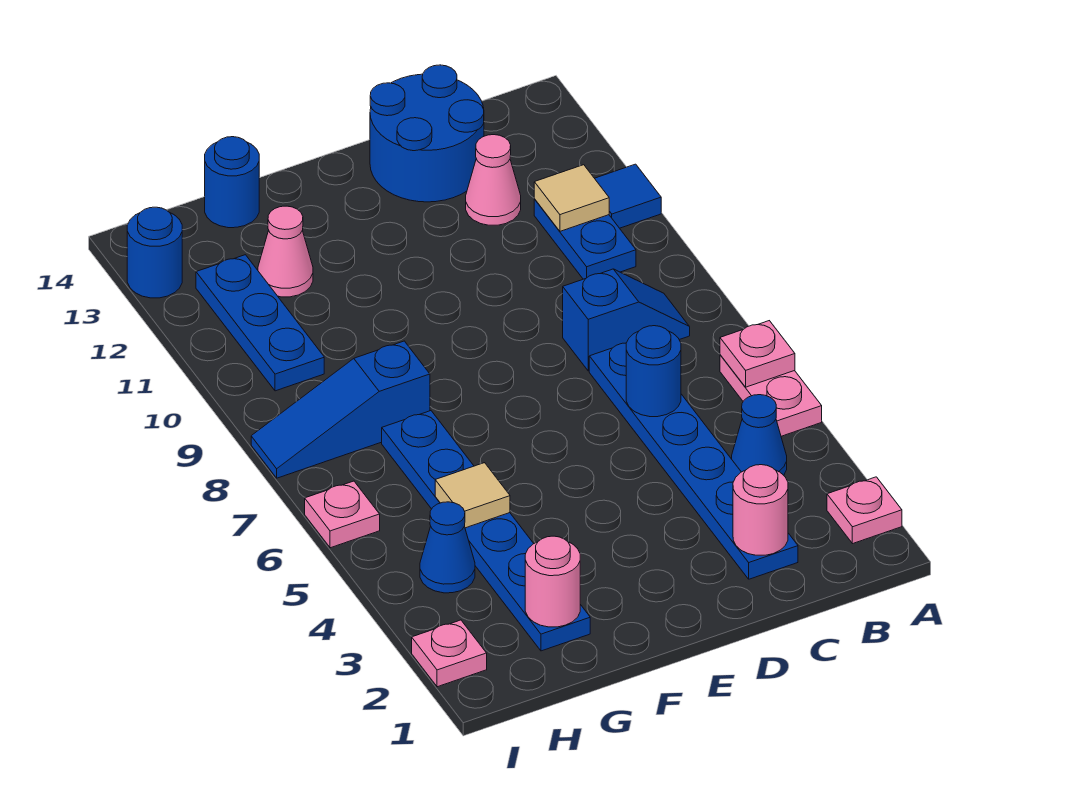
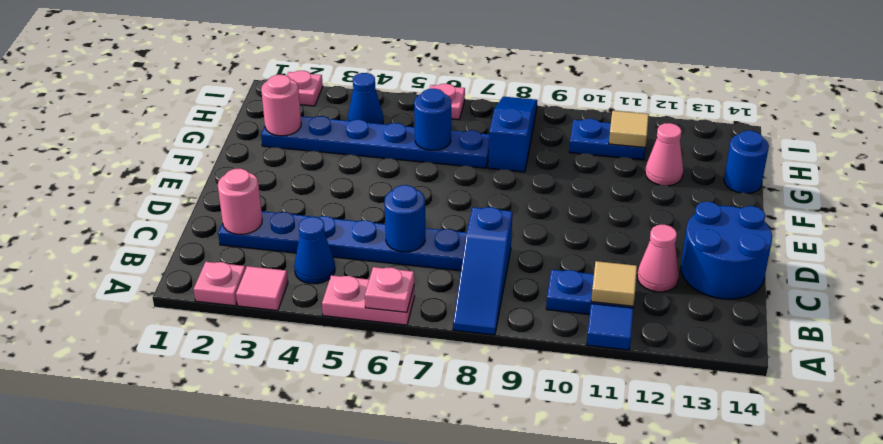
none -> pink tile A3 level 1
blue slope B8:C8 level 1 top C -> blue slope A8:C8 level 1 top C
tan tile G5 level 2 -> tan tile H11 level 2
blue plate H10:H12 level 1 -> blue plate H10:H11 level 1
blue round brick I13 level 1 -> blue round brick G6 level 2

